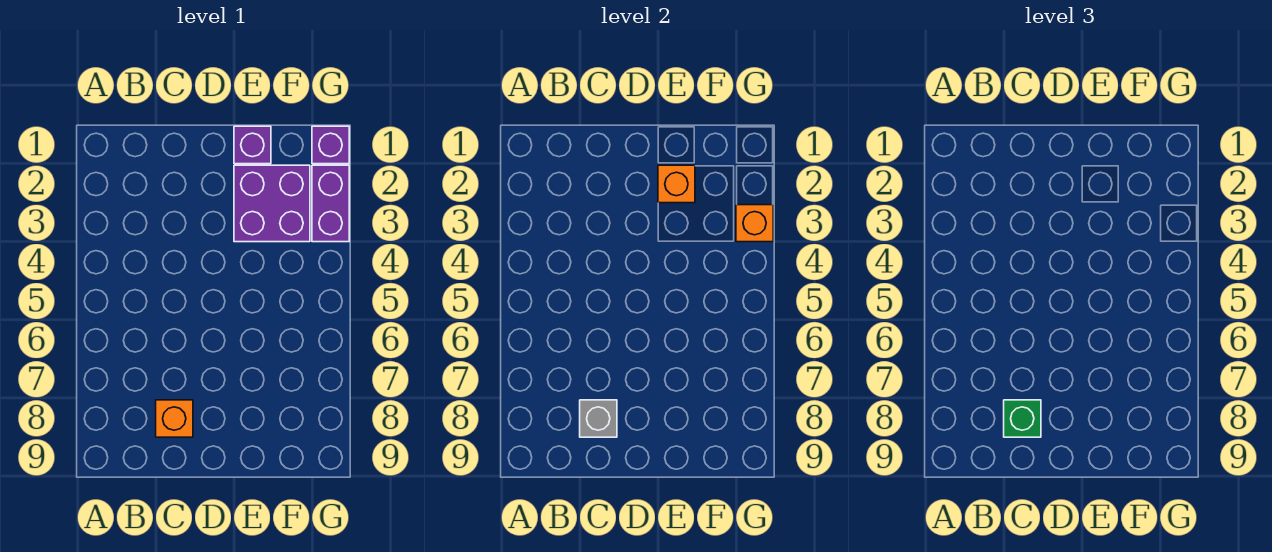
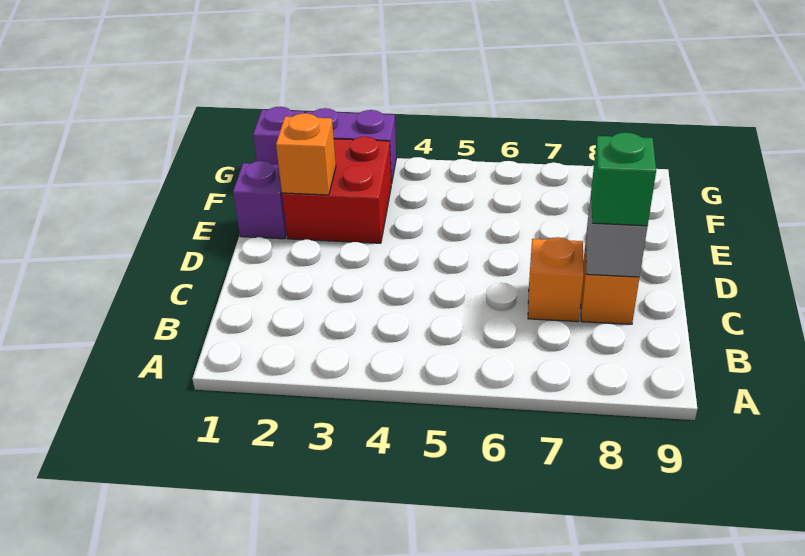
purple brick E2:F3 level 1 -> red brick E2:F3 level 1
orange brick G3 level 2 -> orange brick C7 level 1

